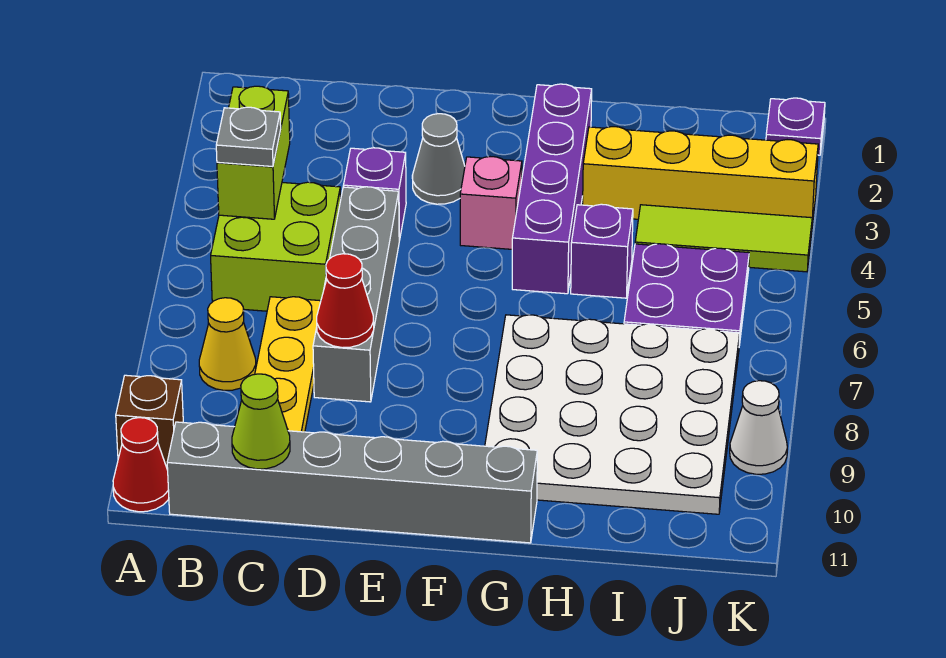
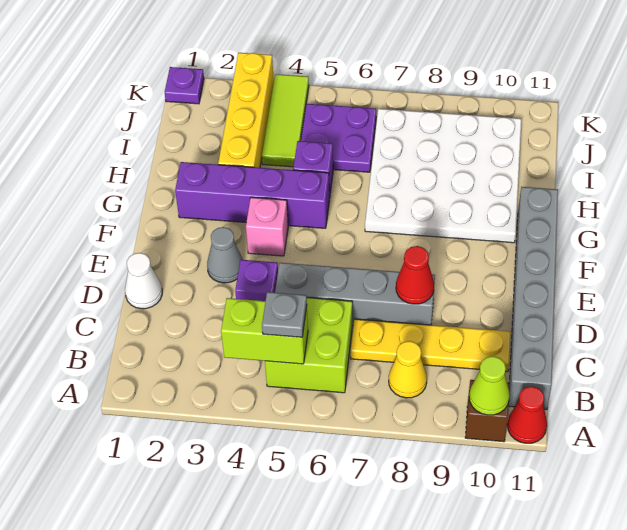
lime cone C11 level 2 -> lime cone A10 level 2
white cone K9 level 1 -> white cone D1 level 1

